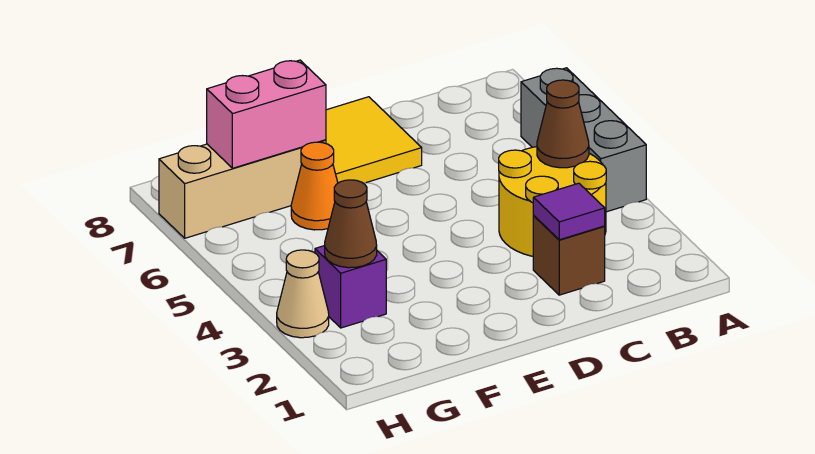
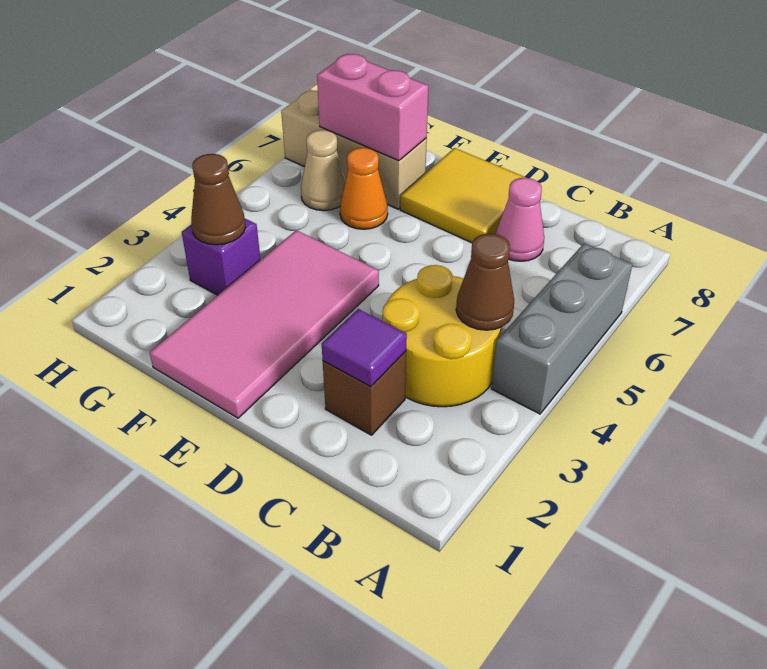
none -> pink cone C7 level 1
none -> pink tile E1:F4 level 1
tan cone H3 level 1 -> tan cone G6 level 1

